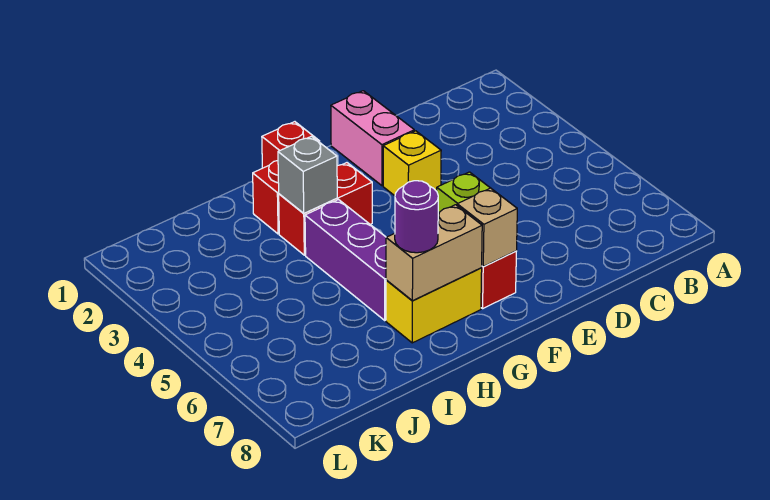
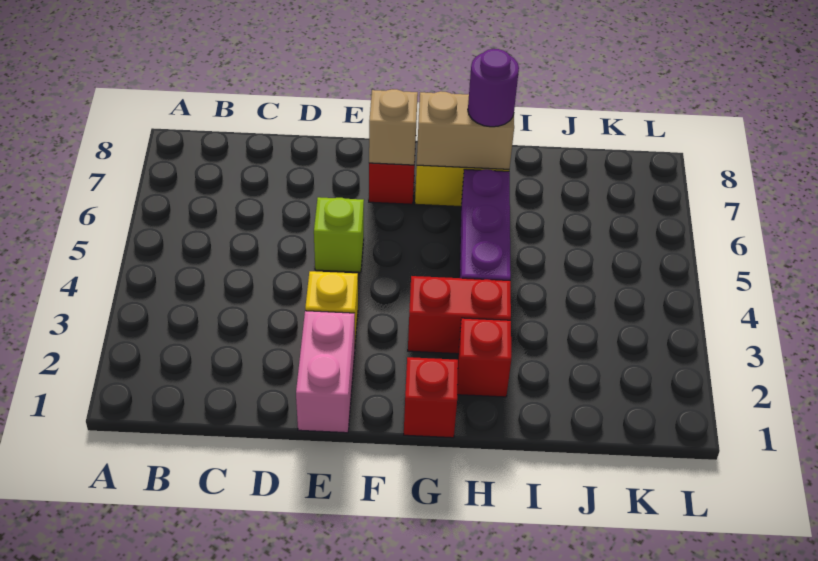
grey brick H3 level 2 -> none

